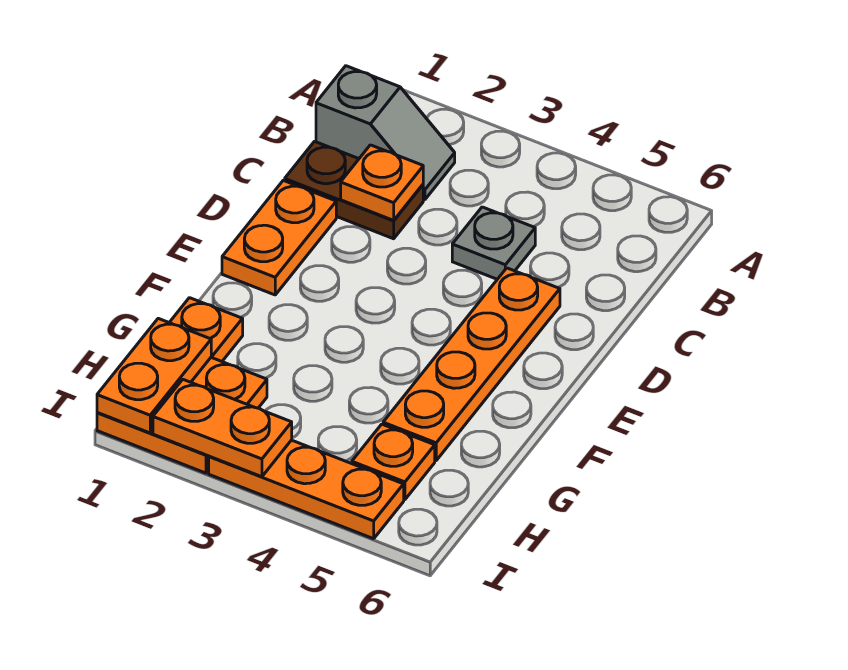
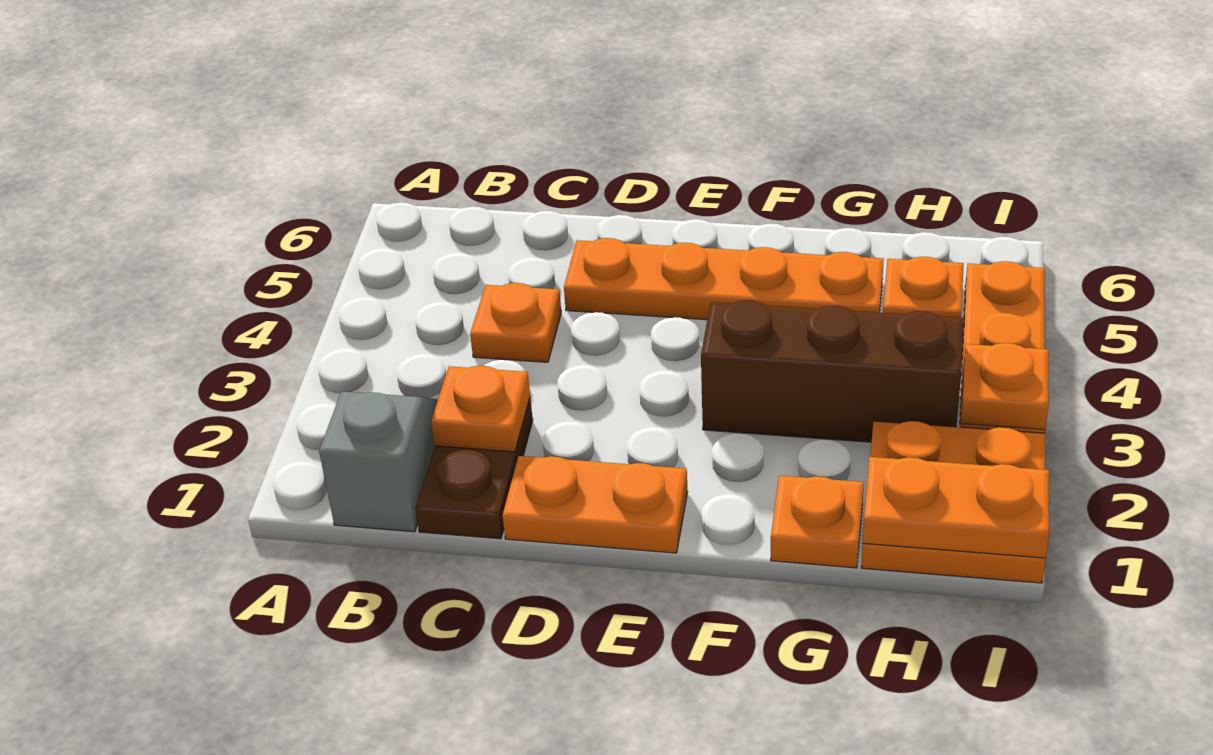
grey plate C4 level 1 -> orange plate C4 level 1
none -> brown brick F3:H3 level 1
orange plate I2:I3 level 2 -> orange plate I3 level 2

